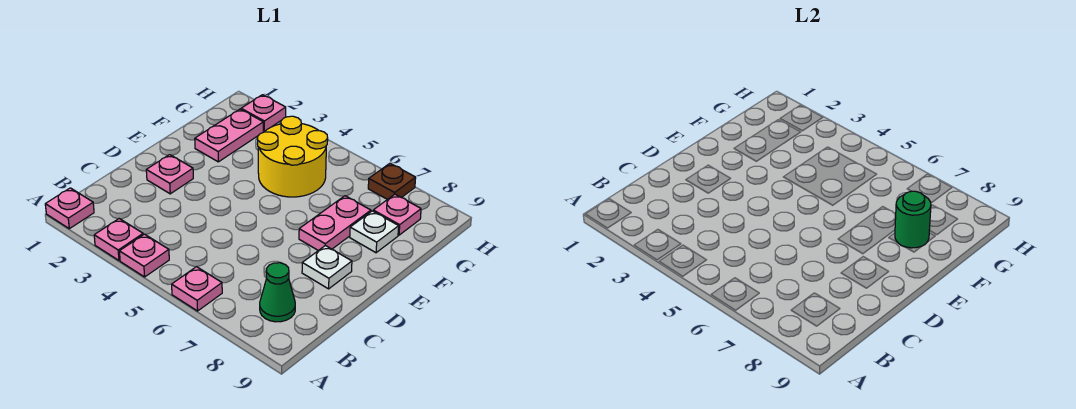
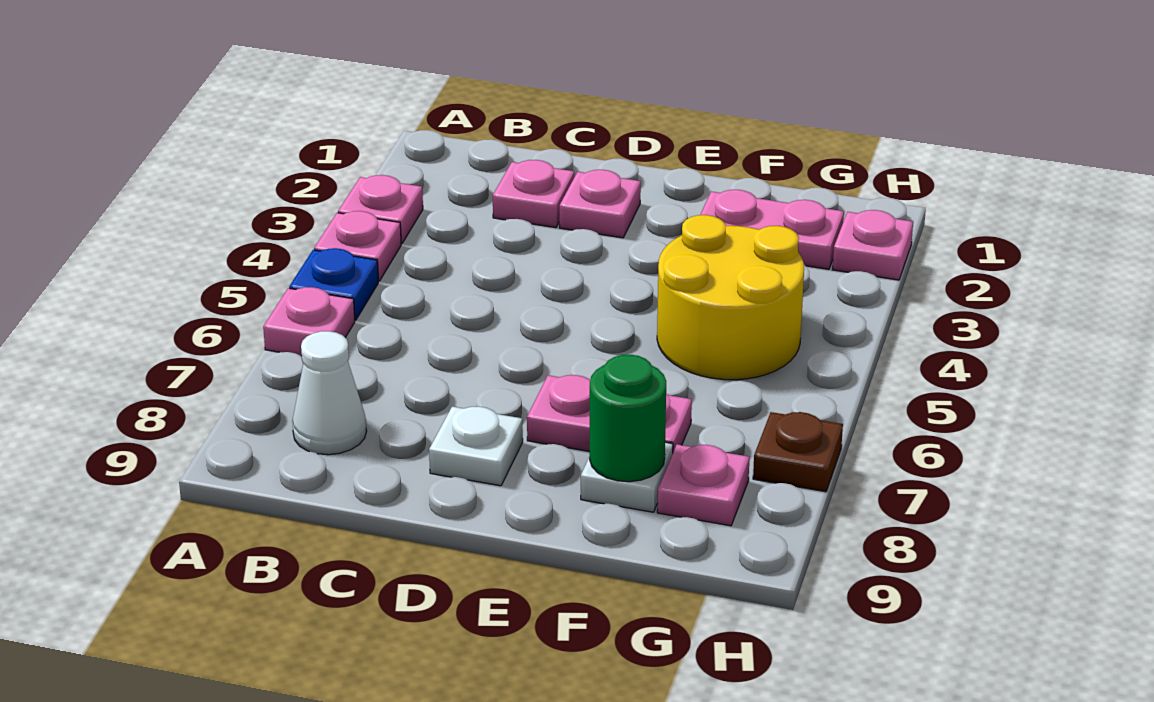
pink plate A1 level 1 -> pink plate C2 level 1
none -> blue plate A5 level 1
green cone B8 level 1 -> white cone B8 level 1

